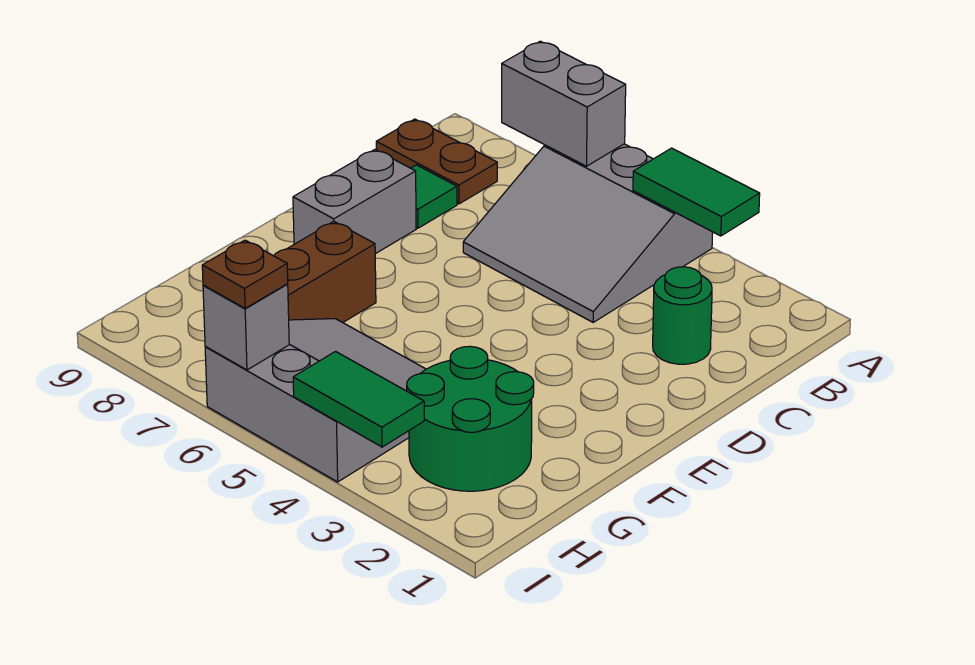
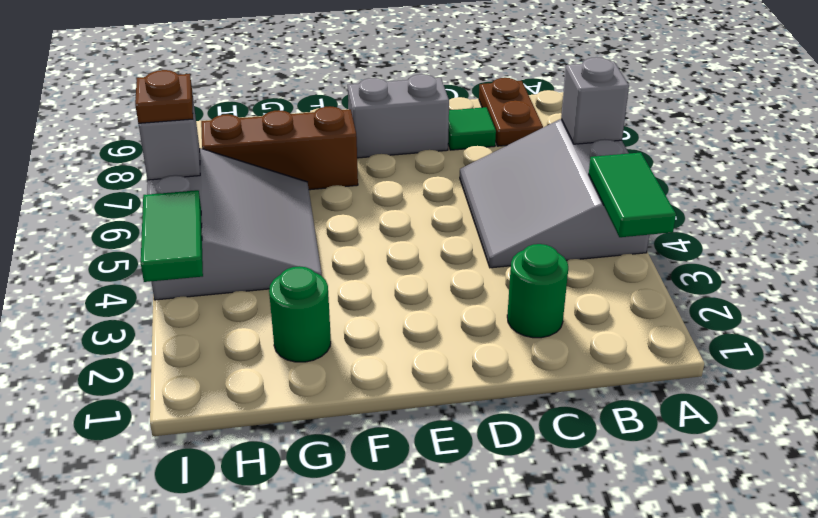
grey brick A6:A7 level 2 -> grey brick A6 level 2
green round brick G2:H3 level 1 -> green round brick G2 level 1

